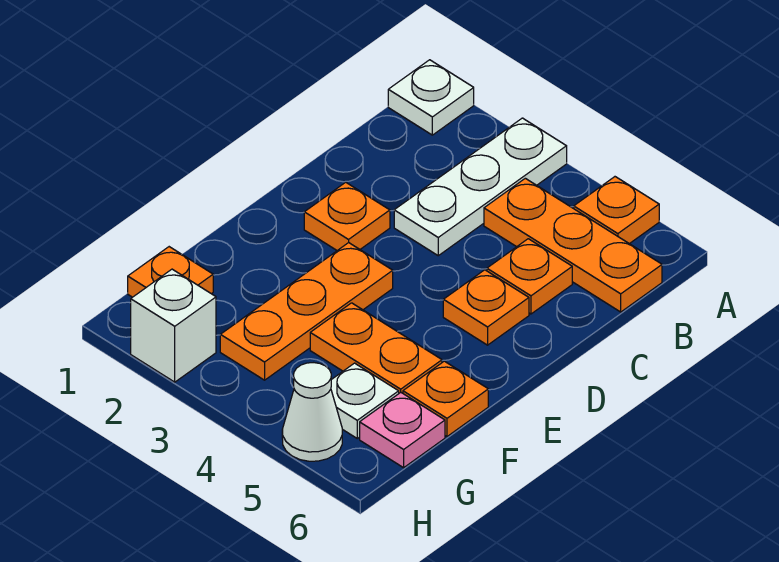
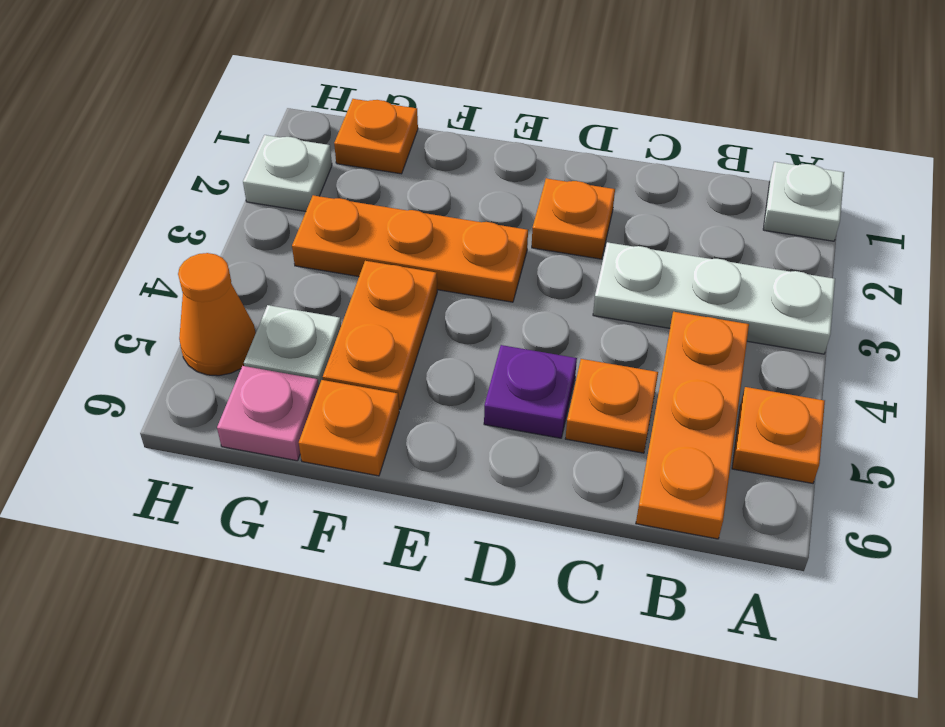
orange plate D5 level 1 -> purple plate D5 level 1
white brick H2 level 1 -> white plate H2 level 1
white cone H5 level 1 -> orange cone H5 level 1

